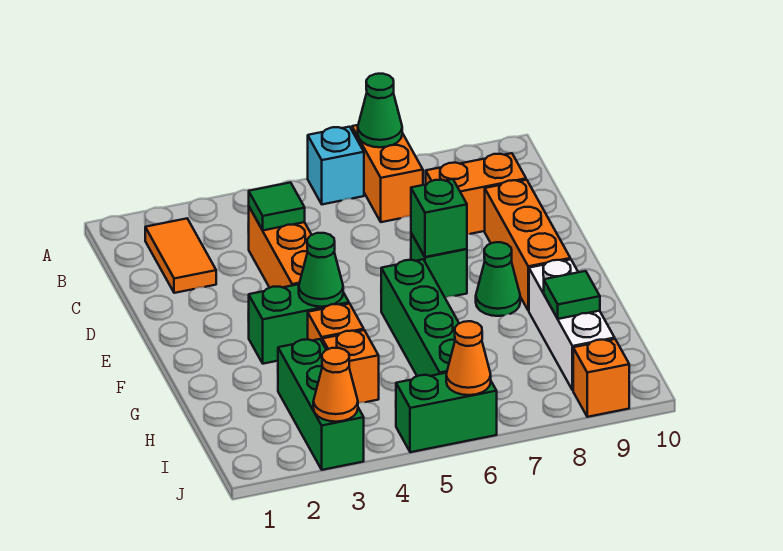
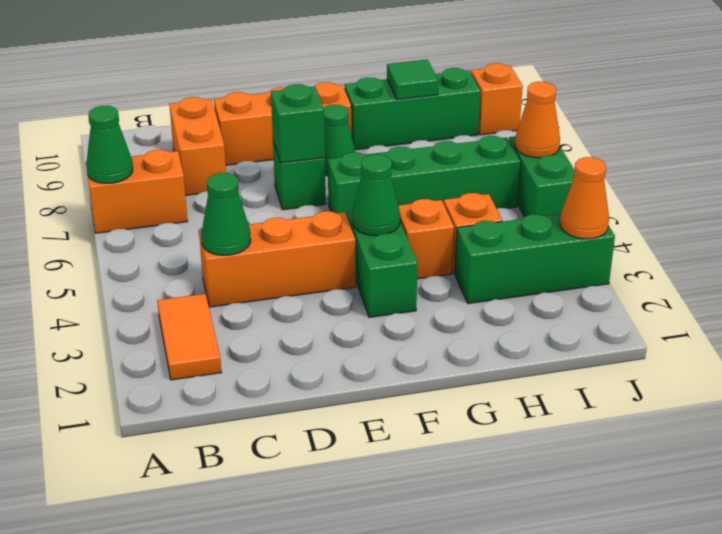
cyan brick A6 level 1 -> none
orange tile B2:C2 level 1 -> orange tile B2:B3 level 1
green tile C4 level 2 -> green cone C4 level 2
white brick G9:I9 level 1 -> green brick G9:I9 level 1

